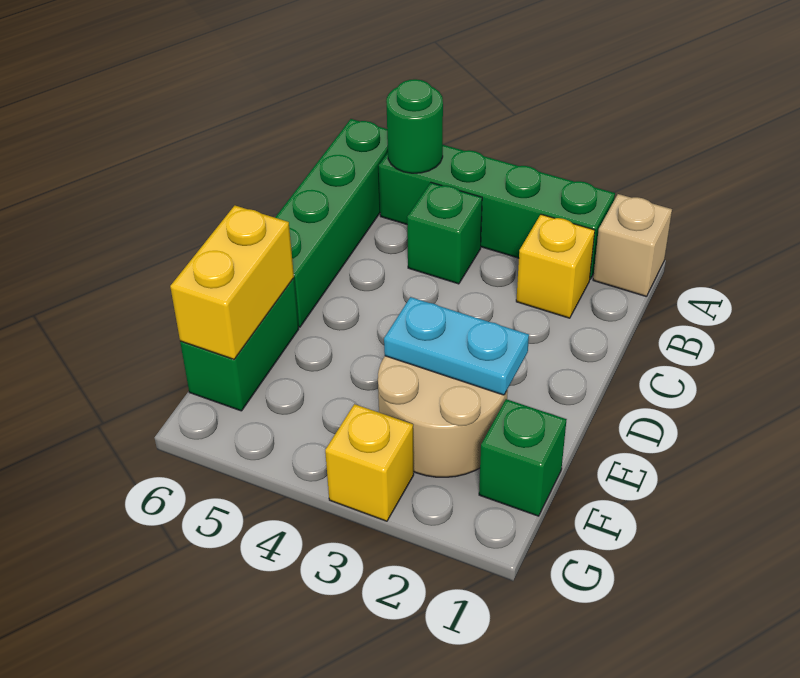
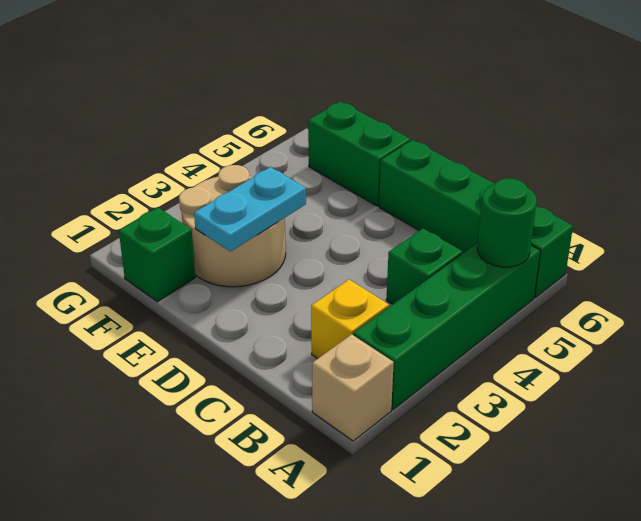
yellow brick E6:F6 level 2 -> none
yellow brick G3 level 1 -> none

